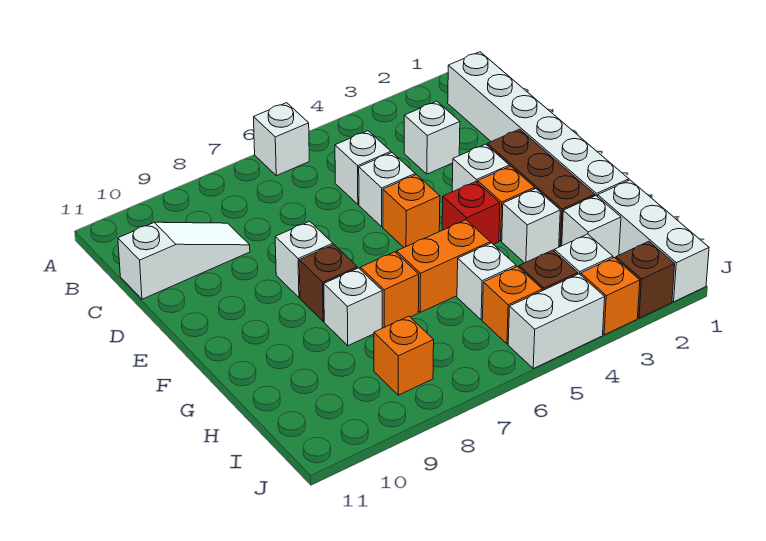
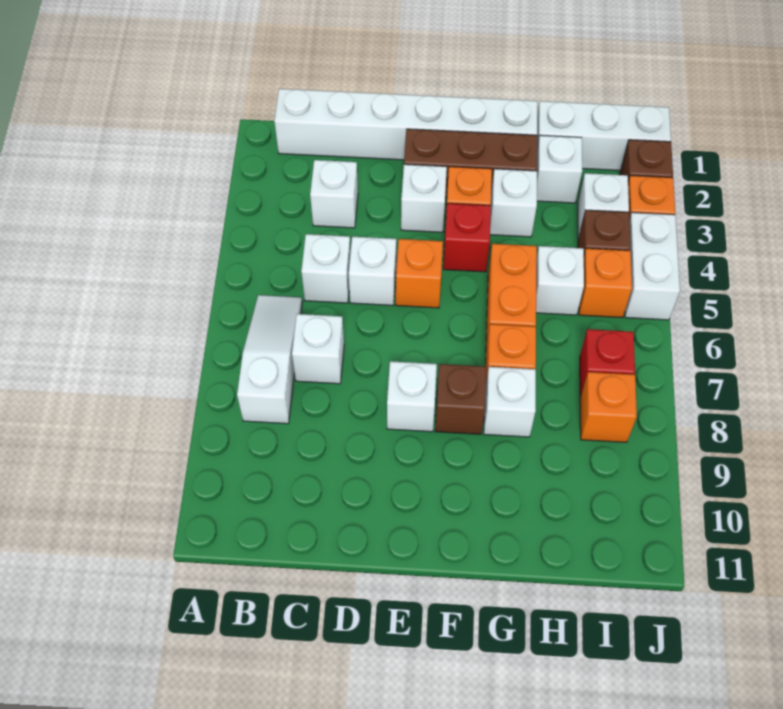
white brick A6 level 1 -> white brick C7 level 1
white slope C9:C11 level 1 top 11 -> white slope B6:B8 level 1 top 8
none -> red brick I7 level 1

